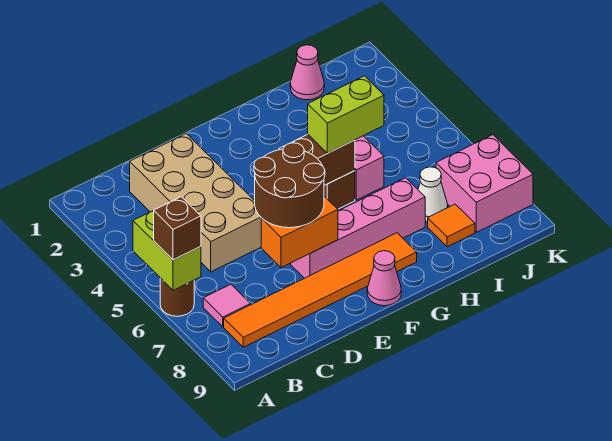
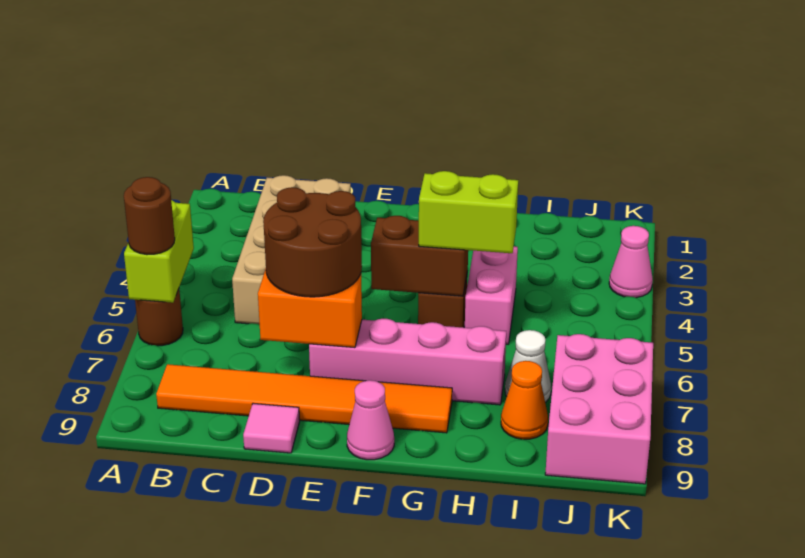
brown brick A6 level 3 -> brown round brick A6 level 3
pink tile B7 level 1 -> pink tile D9 level 1
pink cone I1 level 1 -> pink cone K3 level 1
orange tile I8 level 1 -> orange cone I8 level 1
pink brick J7:K8 level 1 -> pink brick J7:K9 level 1

